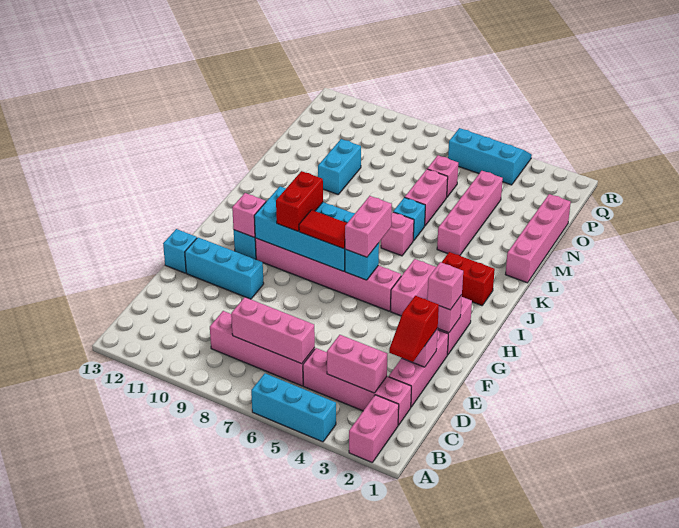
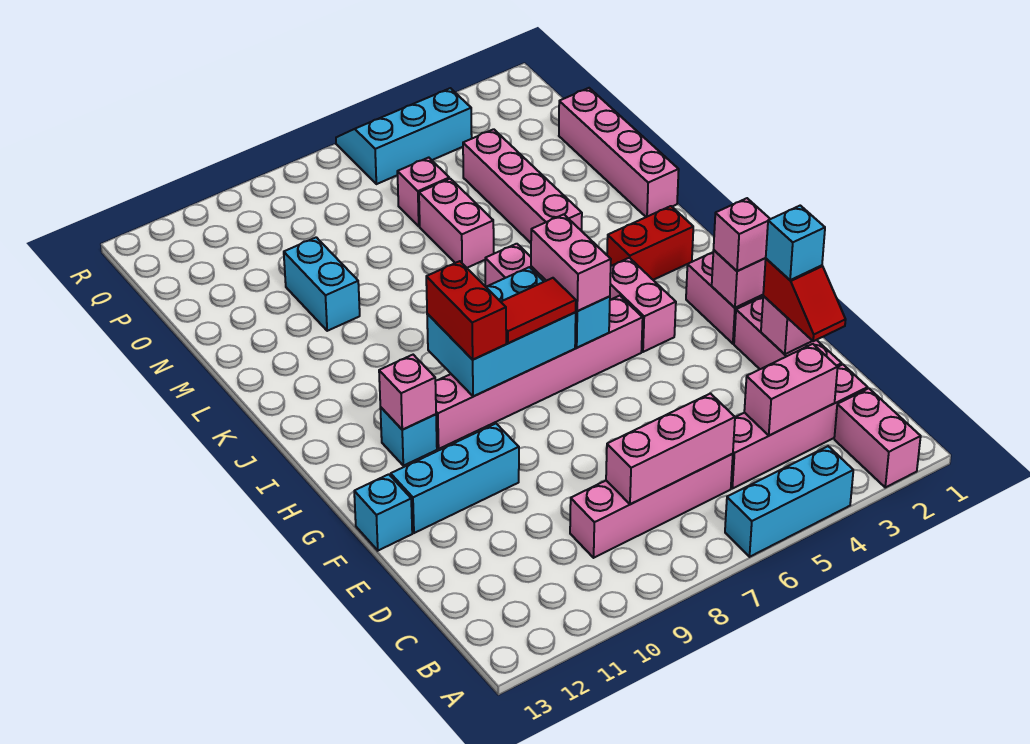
cyan brick H7:I10 level 2 -> cyan brick H7:I9 level 2
cyan brick L6 level 1 -> cyan brick E2 level 4

